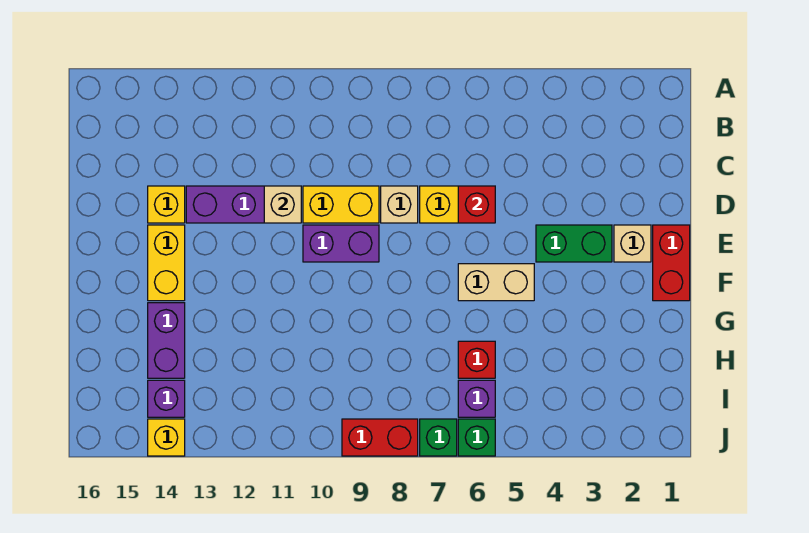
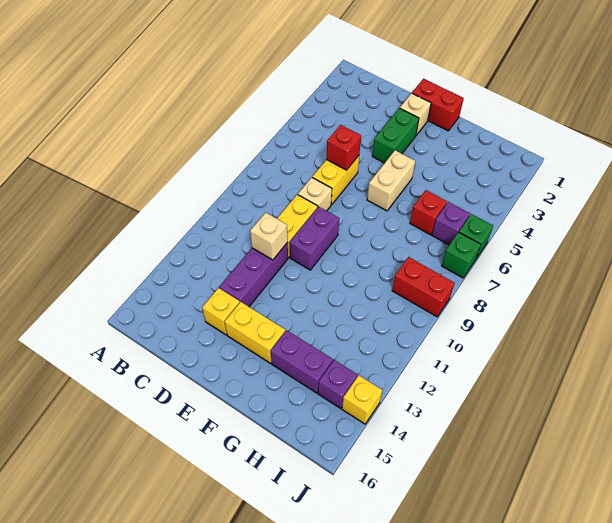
red brick J8:J9 level 1 -> red brick I9:J9 level 1

